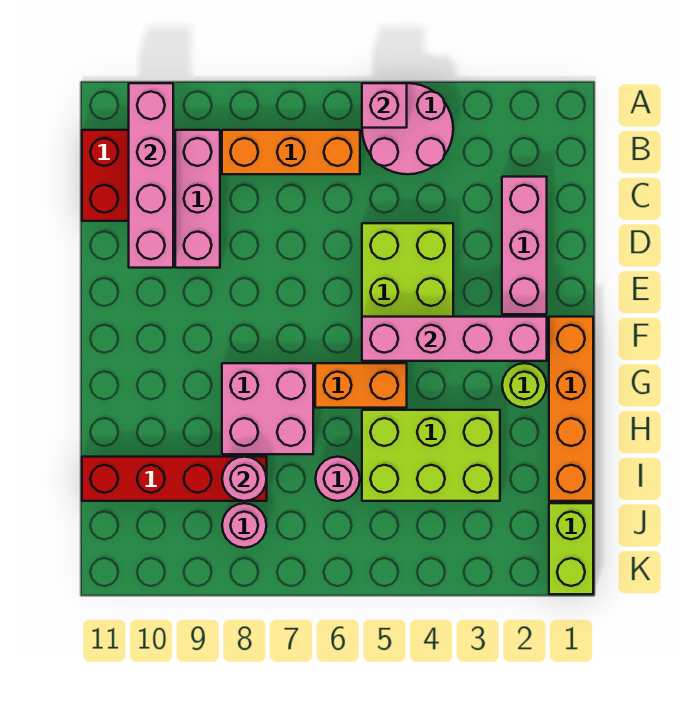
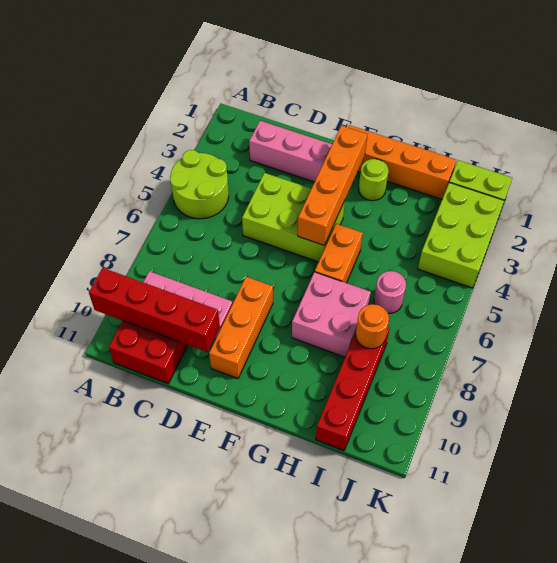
pink round brick A4:B5 level 1 -> lime round brick A4:B5 level 1
pink brick A5 level 2 -> none
pink brick A10:D10 level 2 -> red brick A10:D10 level 2
orange brick B6:B8 level 1 -> orange brick E8:E10 level 1
pink brick F2:F5 level 2 -> orange brick F2:F5 level 2
lime brick H3:I5 level 1 -> lime brick J2:K4 level 1
pink round brick I8 level 2 -> orange round brick I8 level 2
pink round brick J8 level 1 -> none

